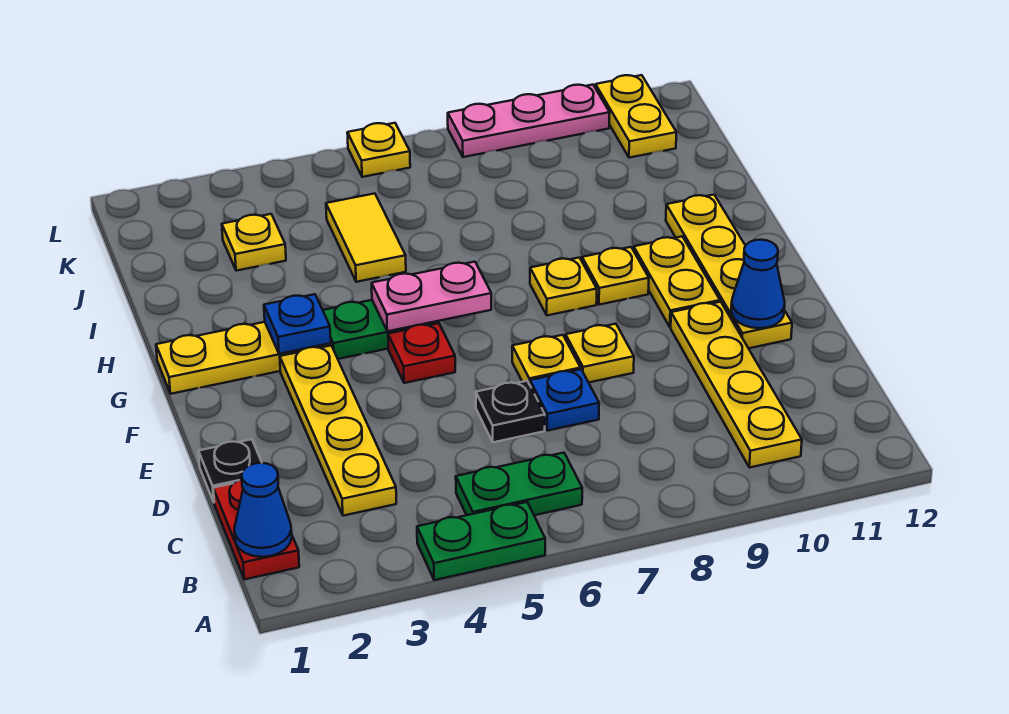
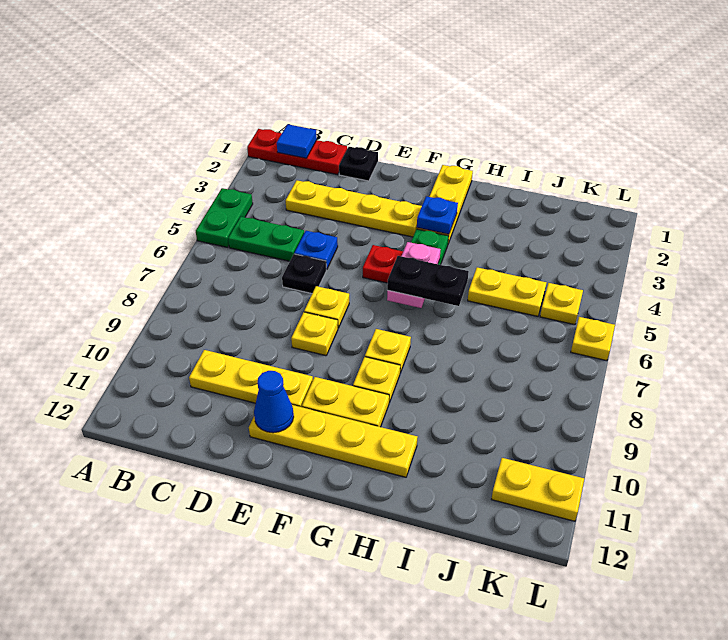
red plate B1:C1 level 1 -> red plate A1:C1 level 1
blue cone B1 level 2 -> blue tile B1 level 2
green plate B5:B6 level 1 -> green plate B5:C5 level 1
yellow plate B10:E10 level 1 -> yellow plate C10:E10 level 1
blue plate D7 level 1 -> blue plate D5 level 1
none -> black plate G6:H6 level 3
yellow tile I5:J5 level 1 -> yellow plate I5:J5 level 1
yellow plate J3 level 1 -> yellow plate K5 level 1
pink plate L8:L10 level 1 -> none

